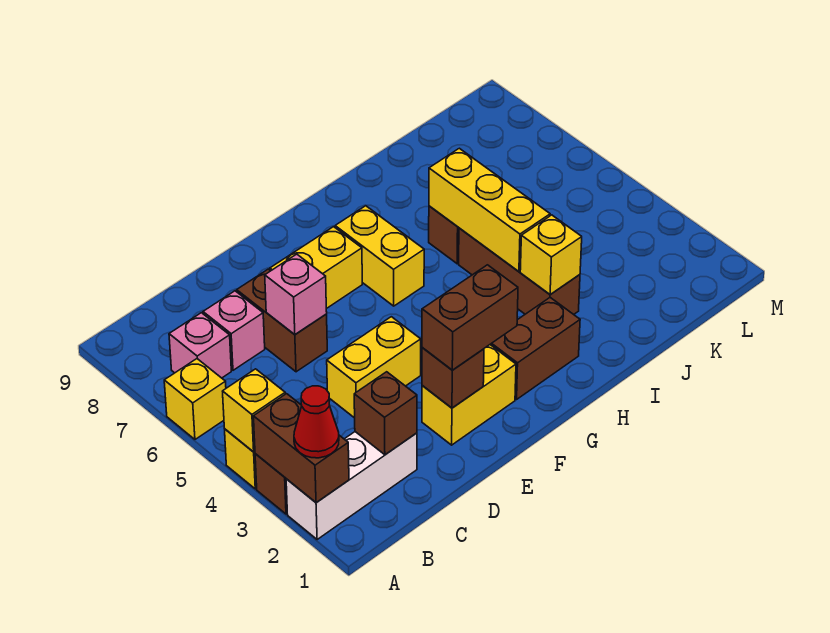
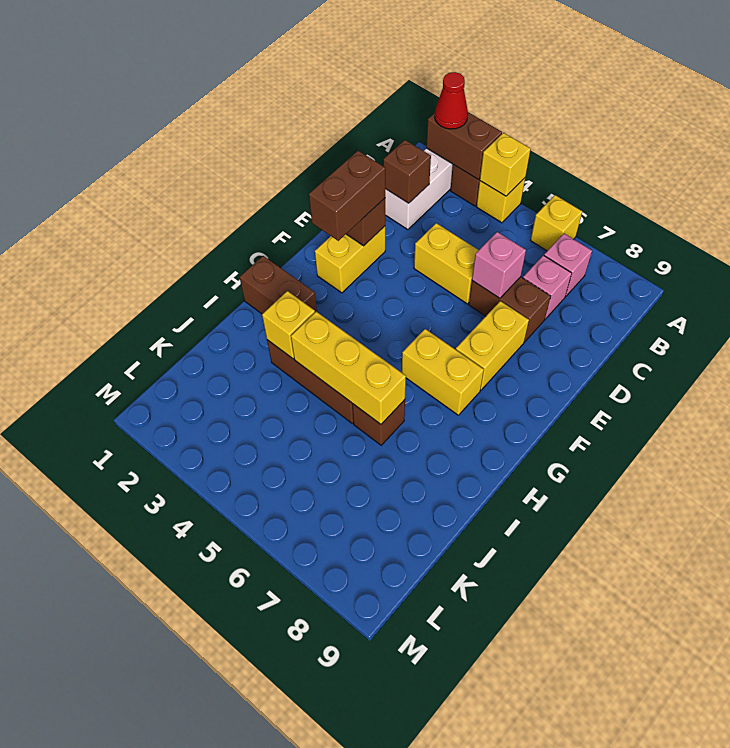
yellow brick D4:E4 level 1 -> yellow brick D4:D5 level 1
brown brick G2:H2 level 1 -> brown brick H1:H2 level 1

